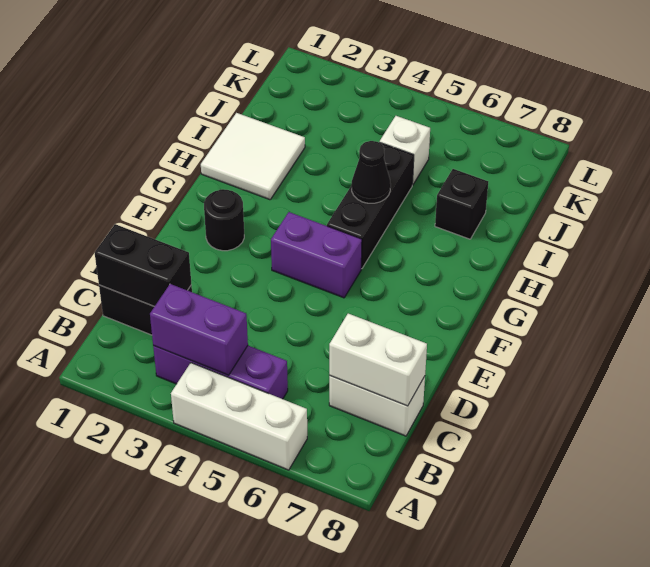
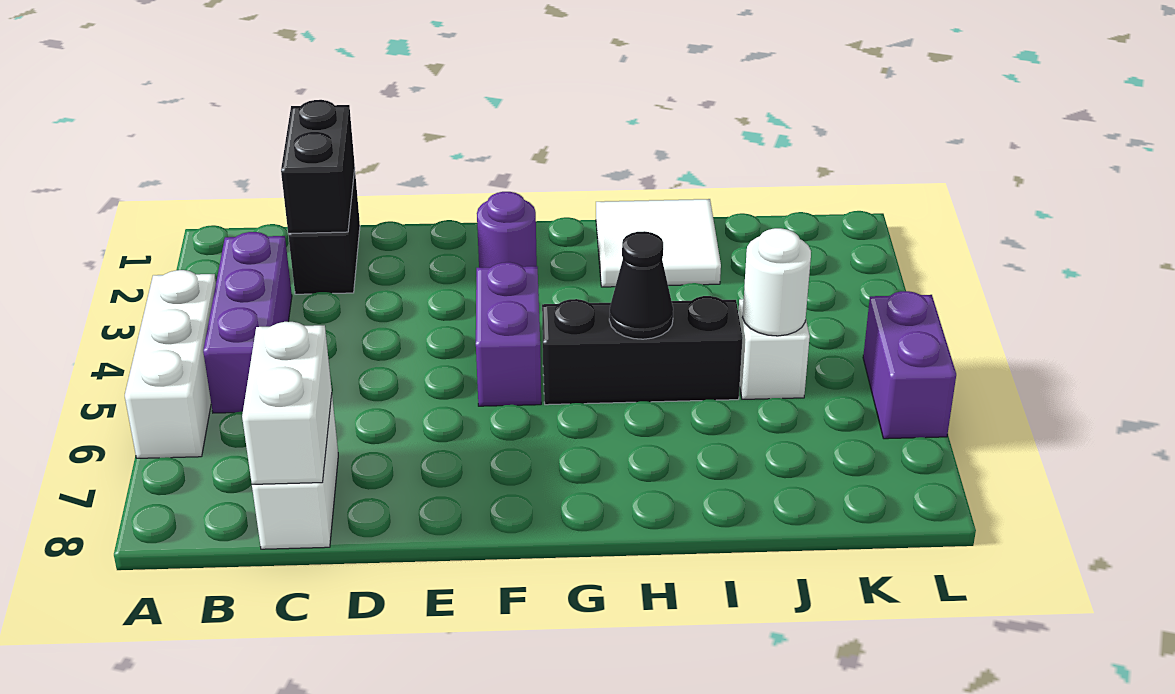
purple brick B3:B4 level 2 -> purple brick L5:L6 level 1
black round brick F2 level 1 -> purple round brick F2 level 1
black brick I7 level 1 -> none
none -> white round brick J5 level 2

